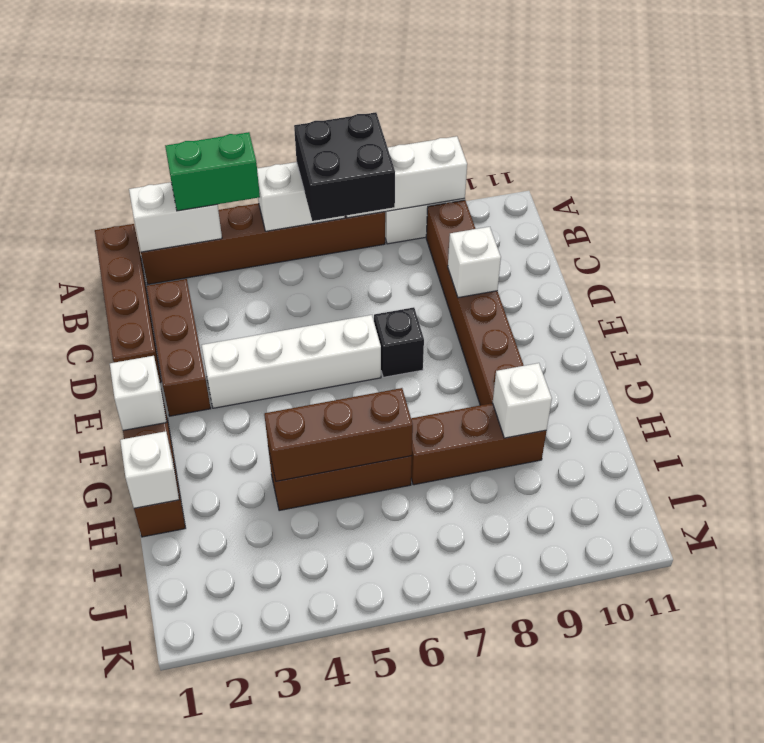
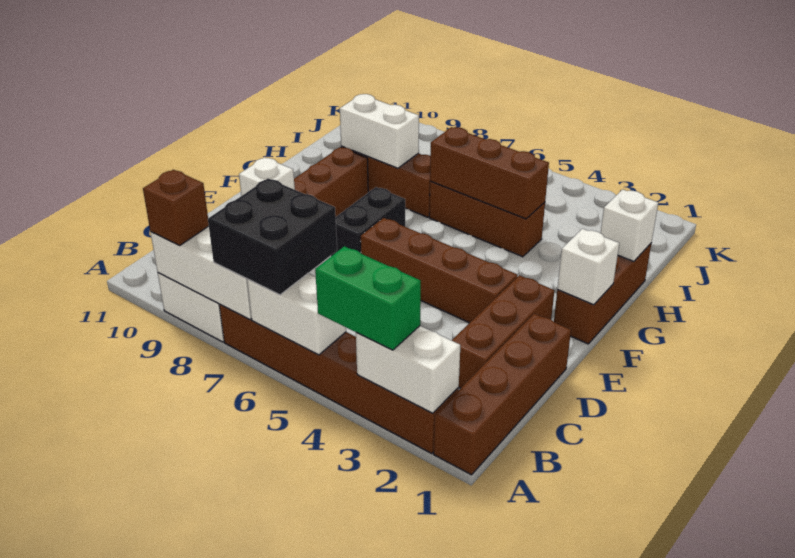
none -> brown brick A9 level 3
white brick E3:E6 level 1 -> brown brick E3:E6 level 1
black brick E7 level 1 -> black brick E7:F7 level 1
white brick H9 level 2 -> white brick H8:H9 level 2

